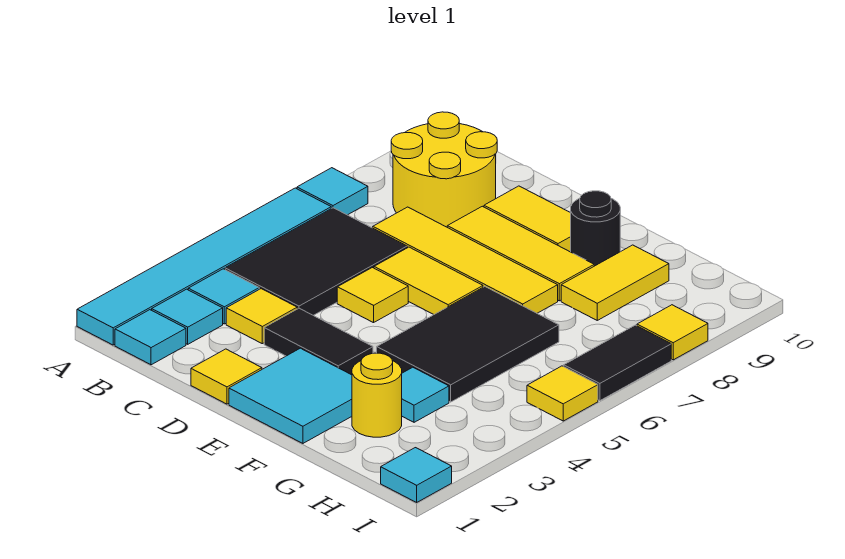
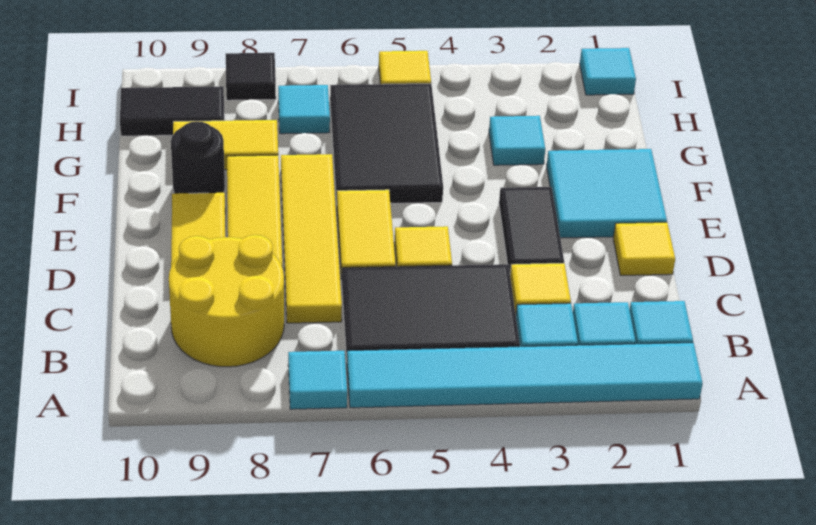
black tile F4:G6 level 1 -> black tile F5:H6 level 1
yellow round brick G2 level 1 -> none
none -> cyan tile H7 level 1
black tile I6:I7 level 1 -> black tile H9:H10 level 1
yellow tile I8 level 1 -> black tile I8 level 1

